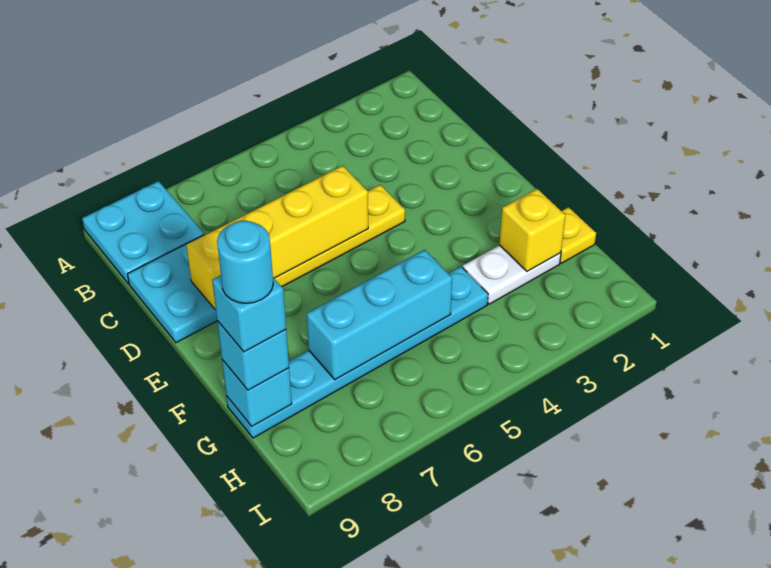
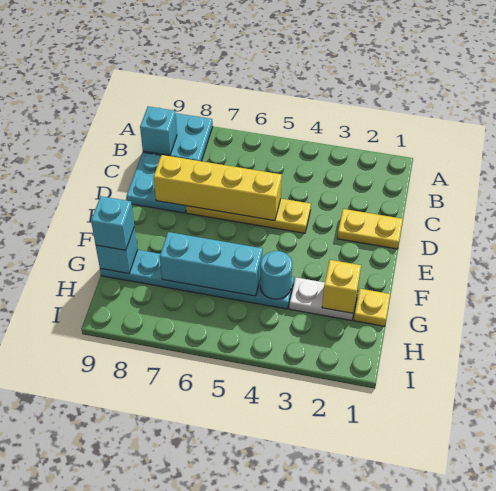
none -> yellow plate D1:D2 level 1
cyan brick G9 level 4 -> cyan brick B9 level 2
cyan round brick G9 level 5 -> cyan round brick G4 level 2

